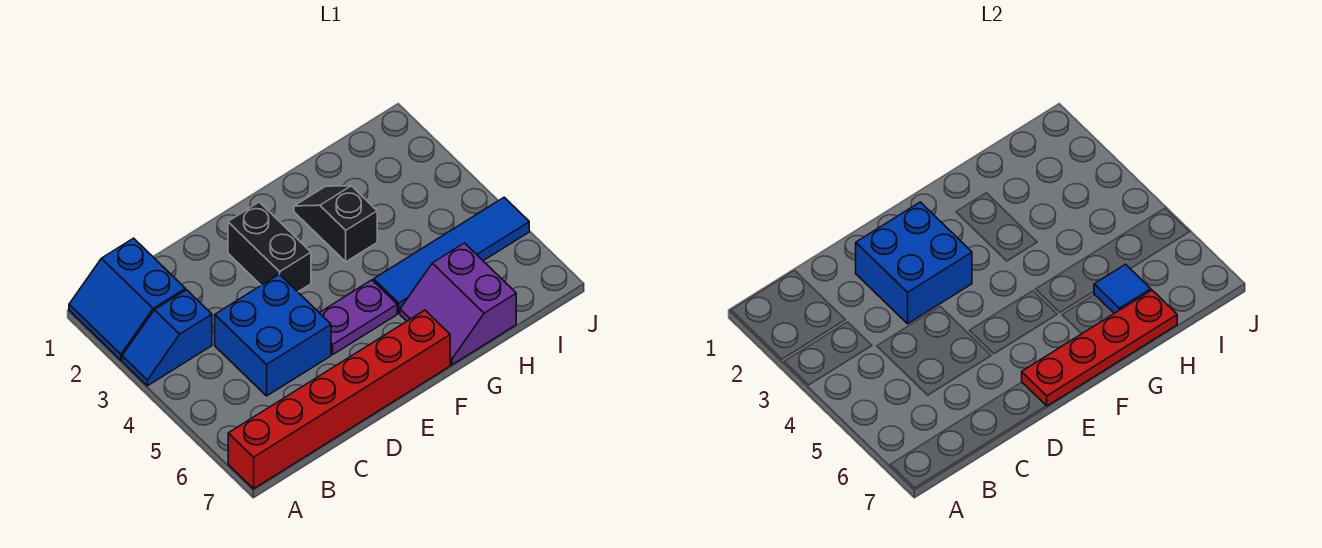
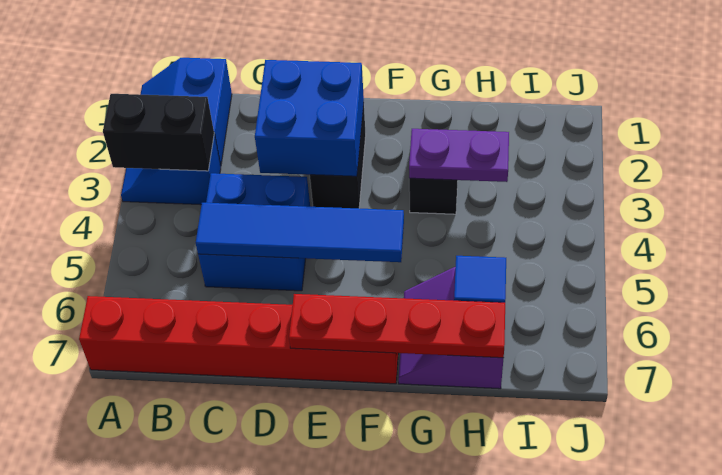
none -> black brick A3:B3 level 2
purple plate E5:F5 level 1 -> purple plate G3:H3 level 2
blue tile G5:J5 level 1 -> blue tile C5:F5 level 2

